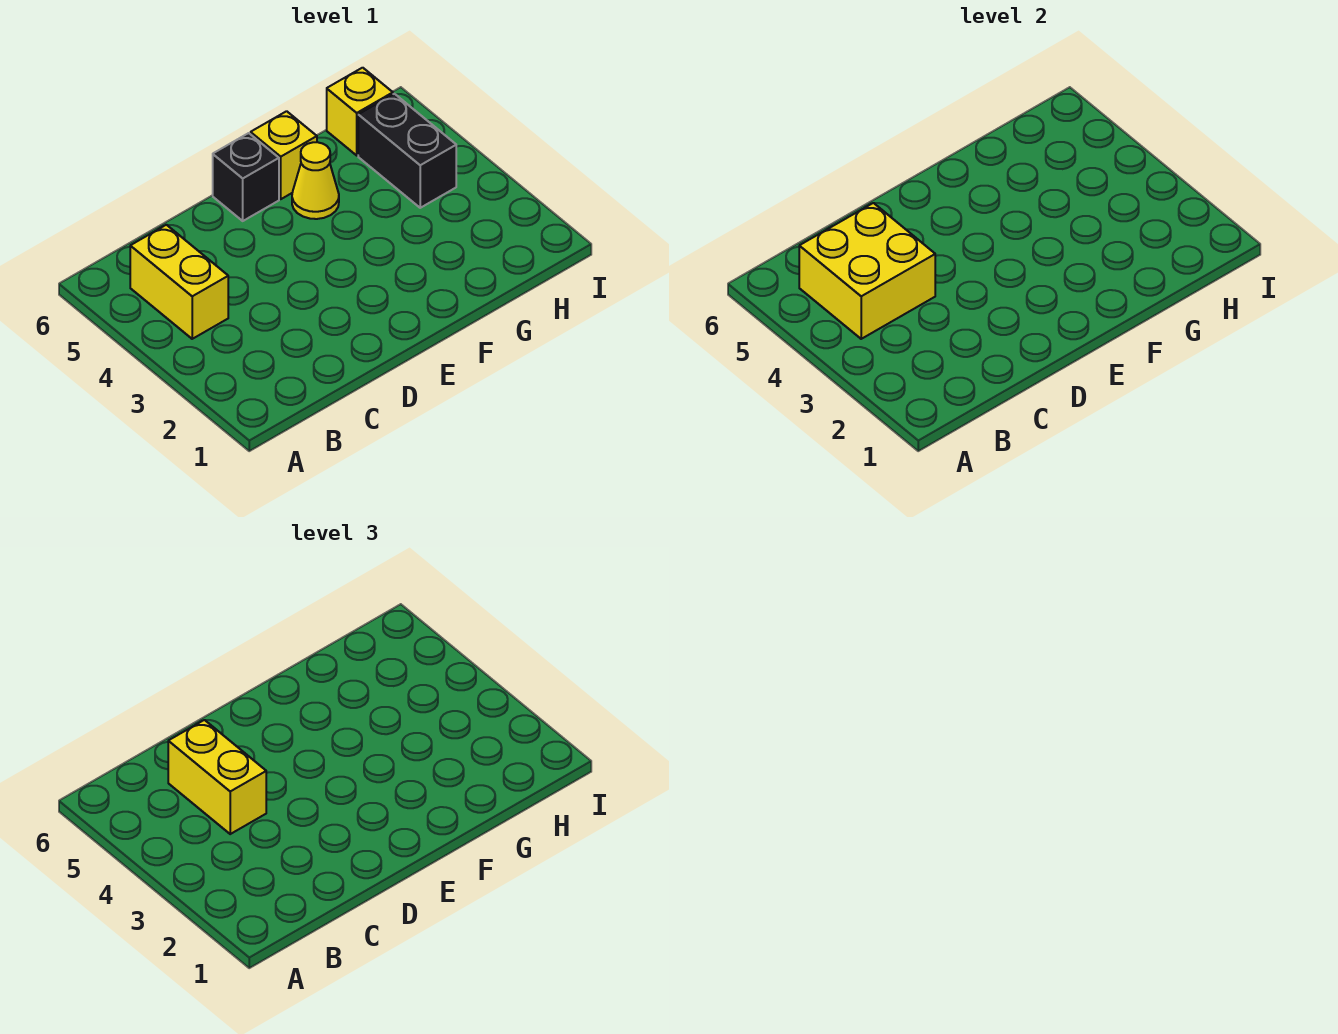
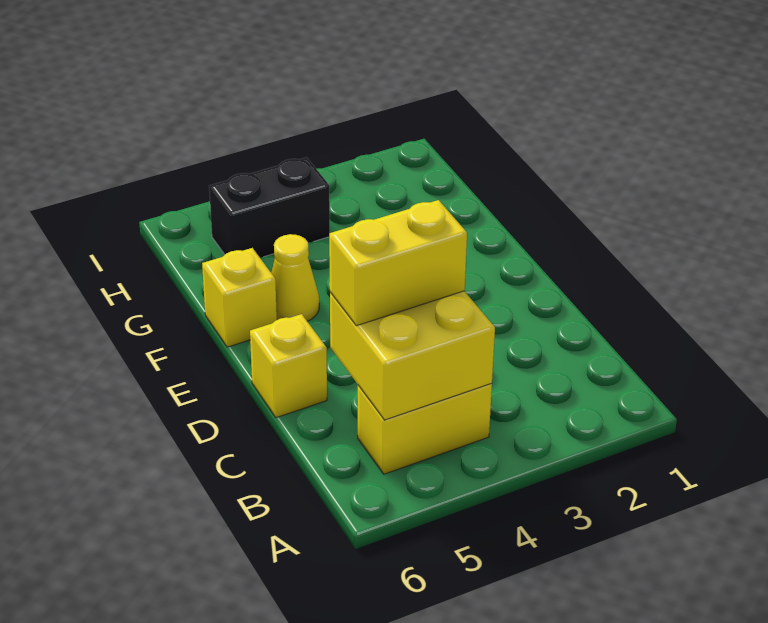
black brick E6 level 1 -> none
yellow brick H6 level 1 -> yellow brick D6 level 1

